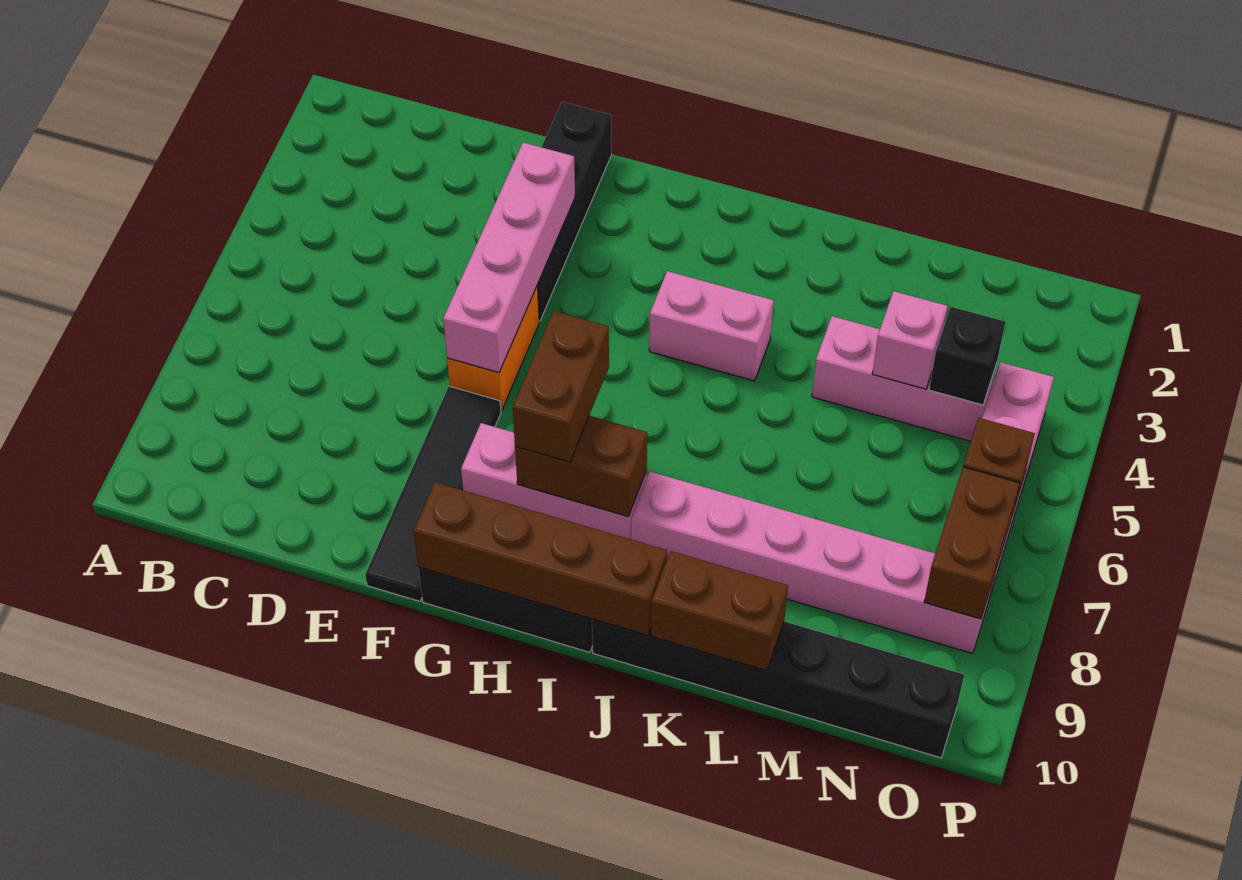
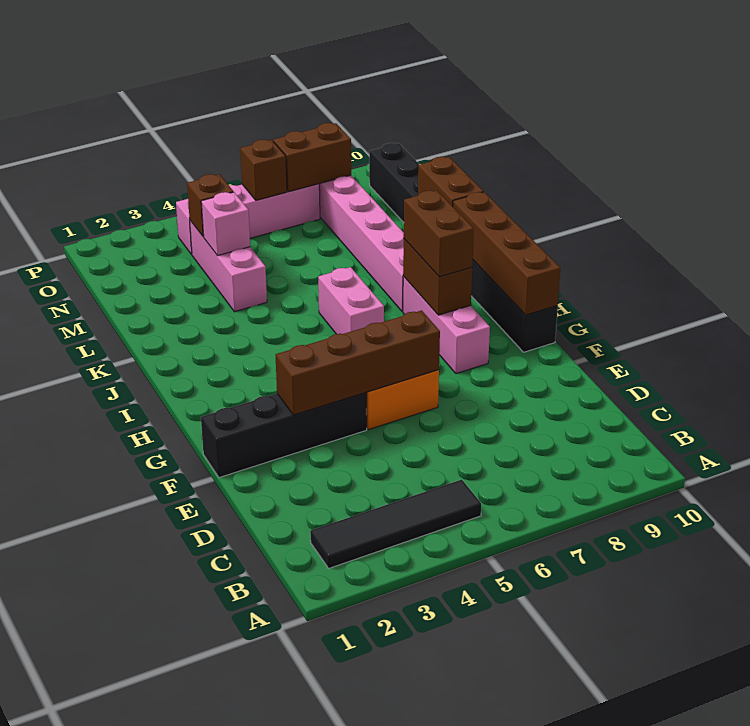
pink brick F3:F6 level 2 -> brown brick F3:F6 level 2
black tile F7:F10 level 1 -> black tile B2:B5 level 1
brown brick H7:H8 level 3 -> brown brick H8:I8 level 3
pink brick I4:J4 level 1 -> pink brick I6:J6 level 1
black brick N4 level 2 -> brown brick N4 level 2

